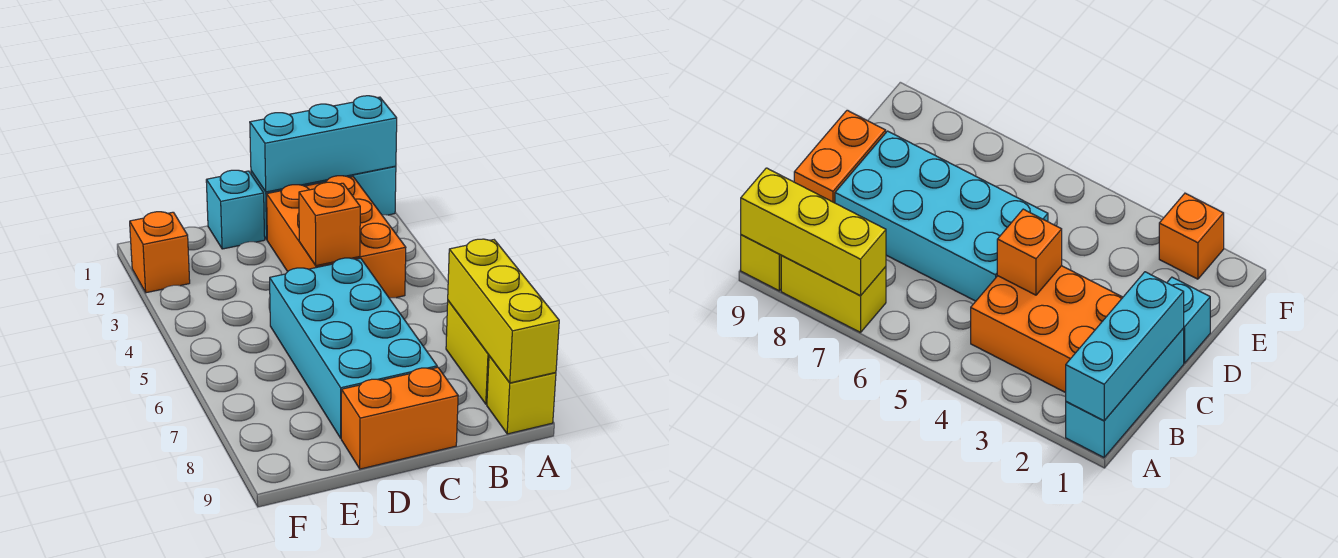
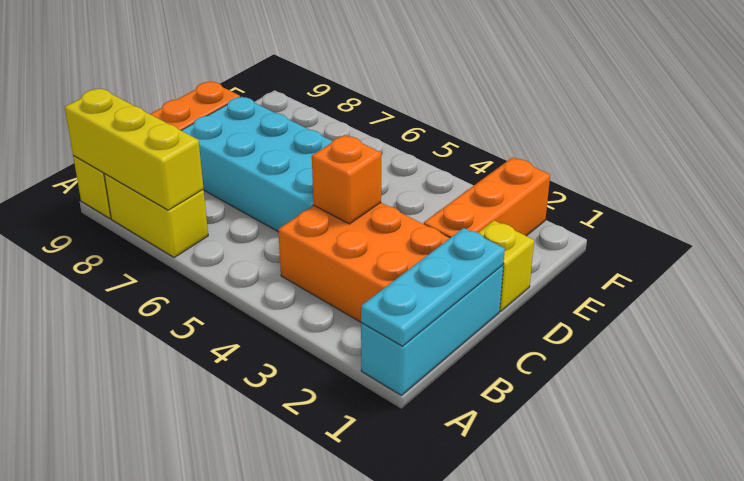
cyan brick A1:C1 level 2 -> cyan plate A1:C1 level 2
cyan brick D1 level 1 -> yellow brick D1 level 1
orange brick F2 level 1 -> orange brick D2:F2 level 1

